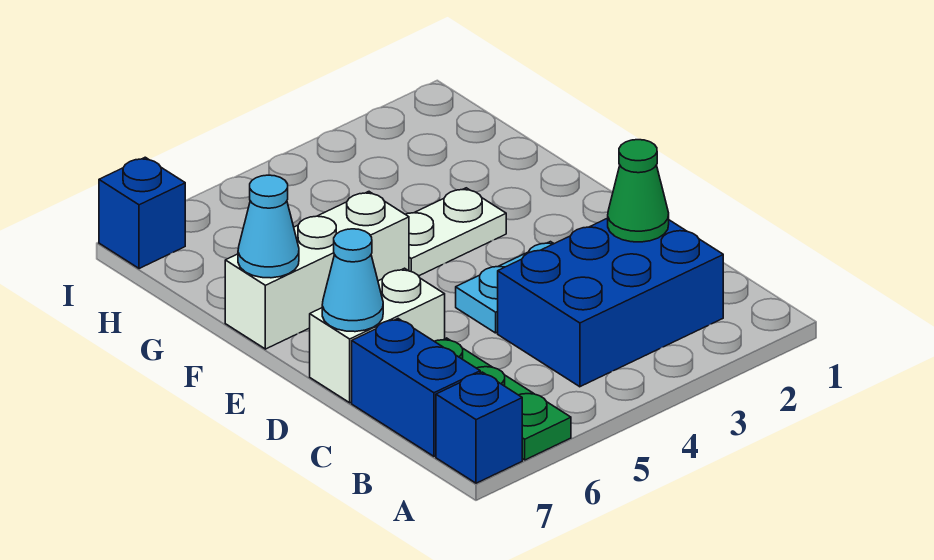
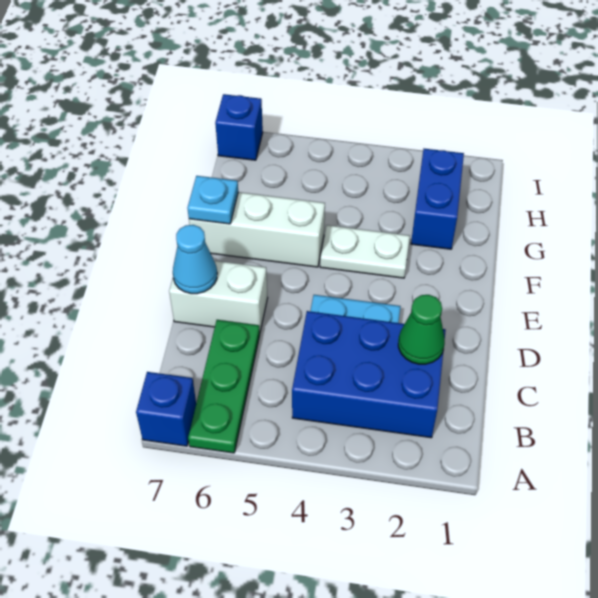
blue brick B7:C7 level 1 -> blue brick G2:H2 level 1
cyan cone F7 level 2 -> cyan plate F7 level 2

